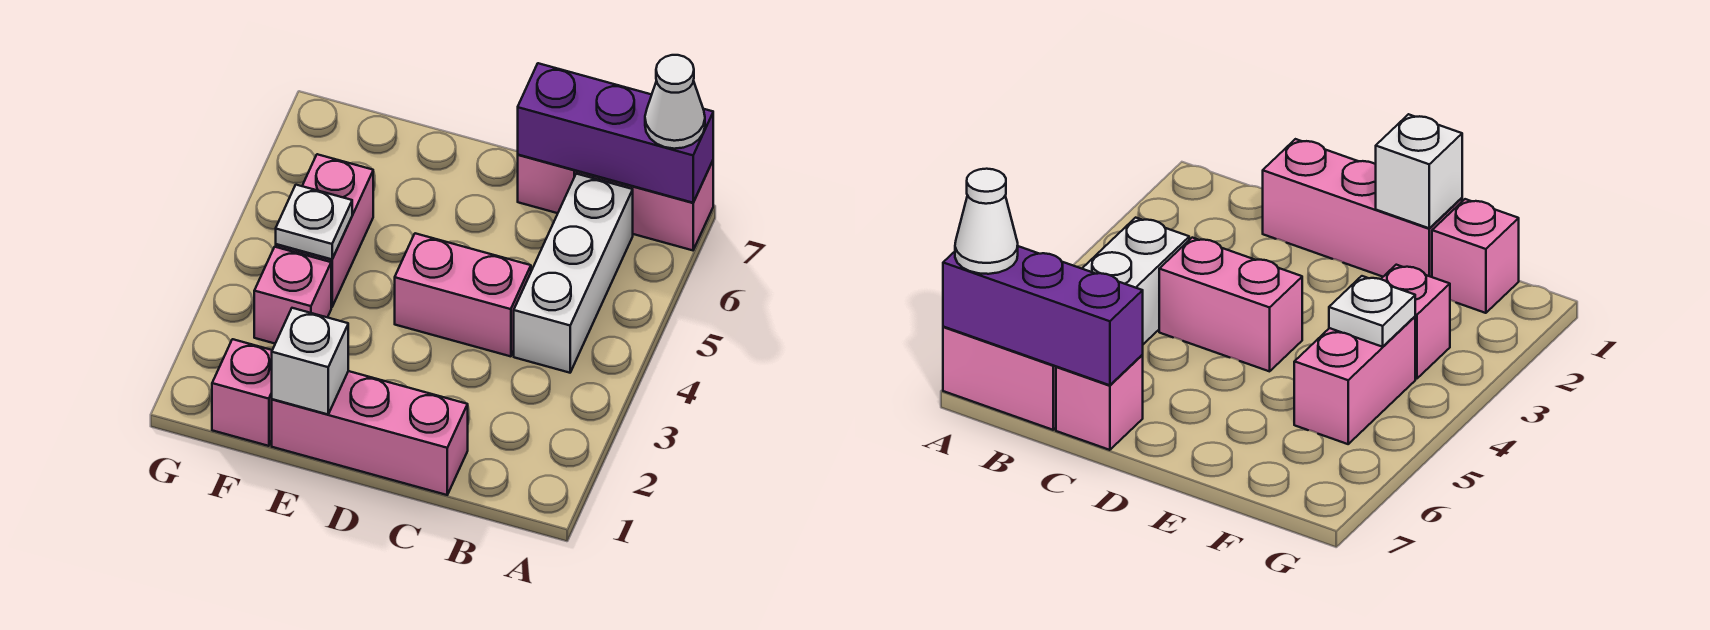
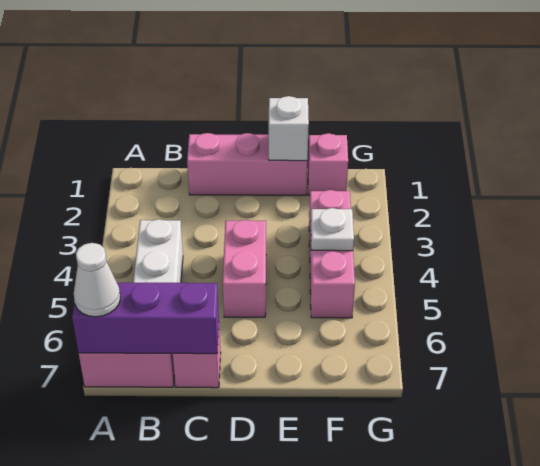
pink brick C4:D4 level 1 -> pink brick D4:D5 level 1

